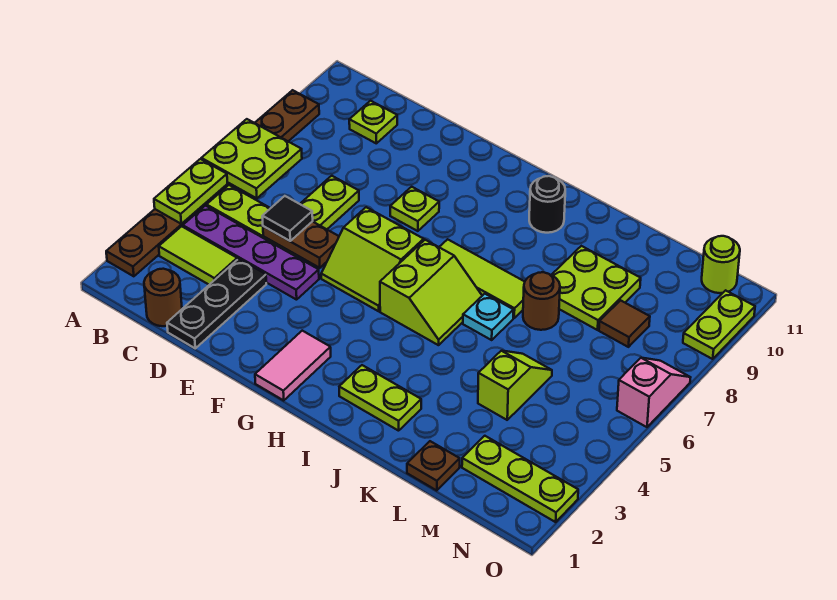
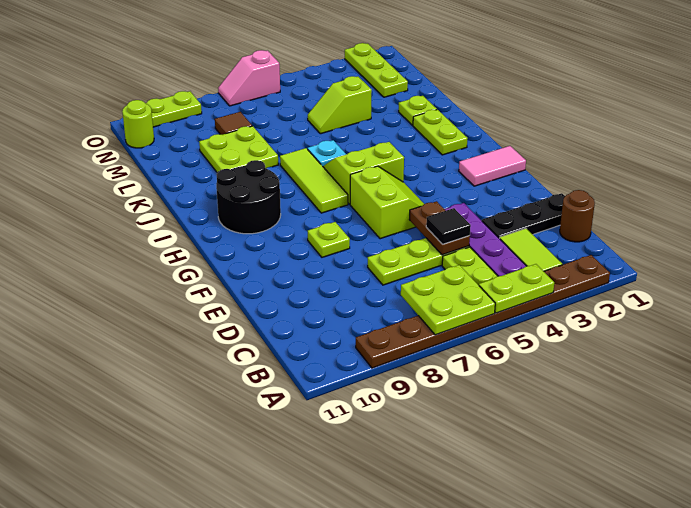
lime plate C10 level 1 -> lime plate K2 level 1
black round brick I10 level 1 -> black round brick H9:I10 level 1
brown round brick K7 level 1 -> none
brown plate L1 level 1 -> none

